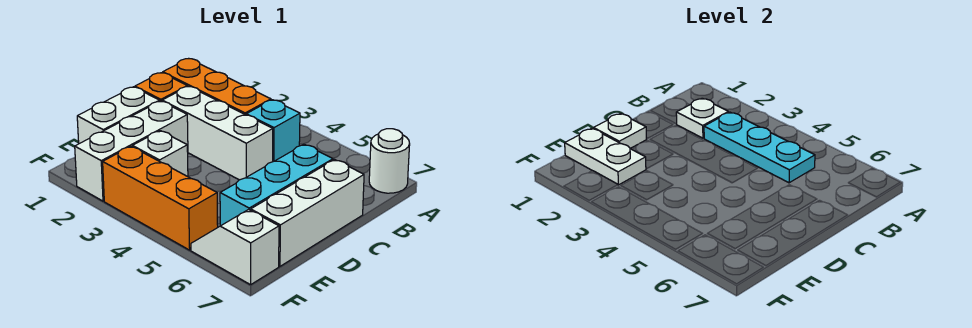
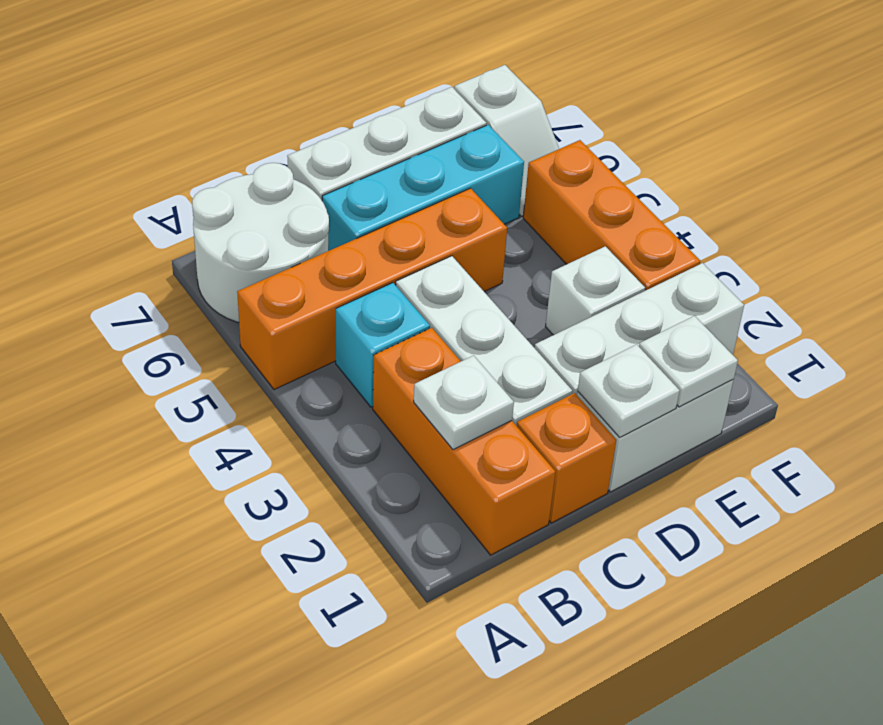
none -> orange brick A5:D5 level 1
white round brick A7 level 1 -> white round brick A6:B7 level 1
cyan plate B3:B5 level 2 -> none
white plate E1:E2 level 2 -> white plate E1 level 2

